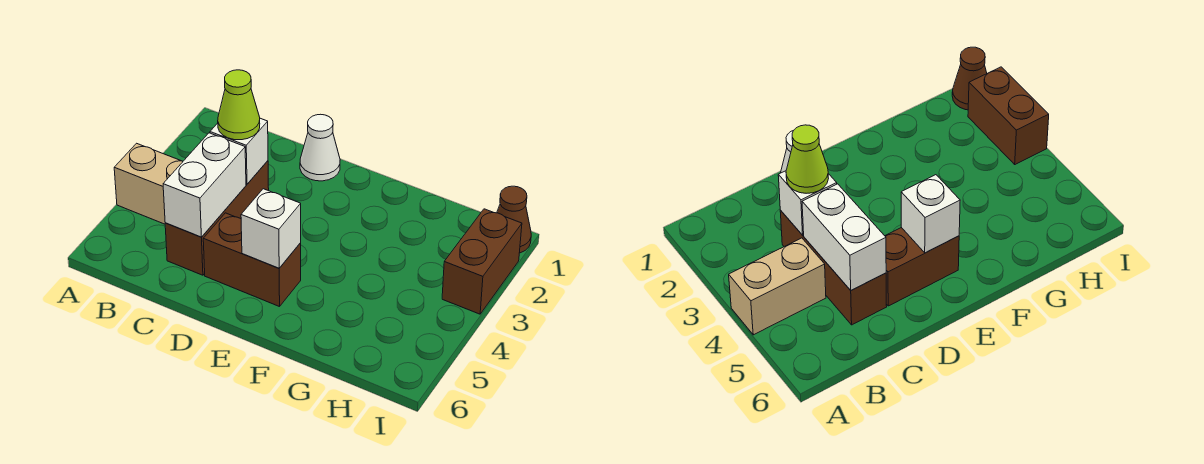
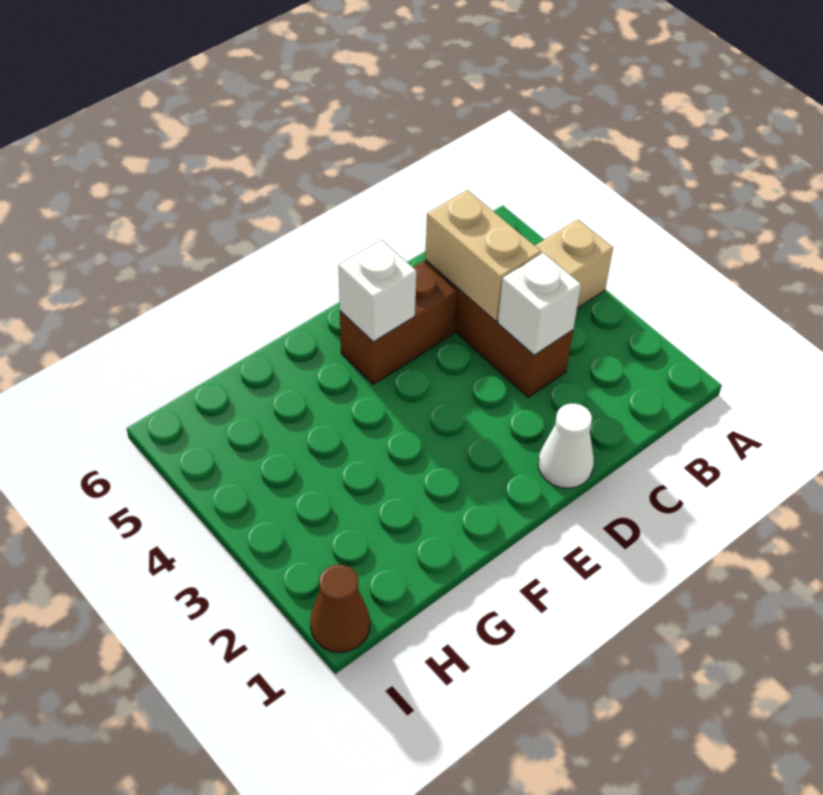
lime cone C3 level 3 -> none
white brick C4:C5 level 2 -> tan brick C4:C5 level 2
brown brick I2:I3 level 1 -> none

